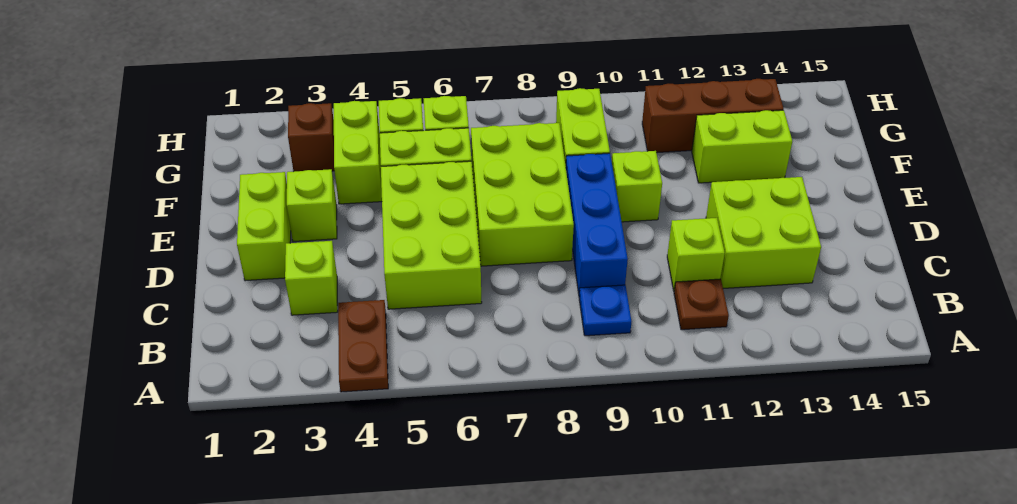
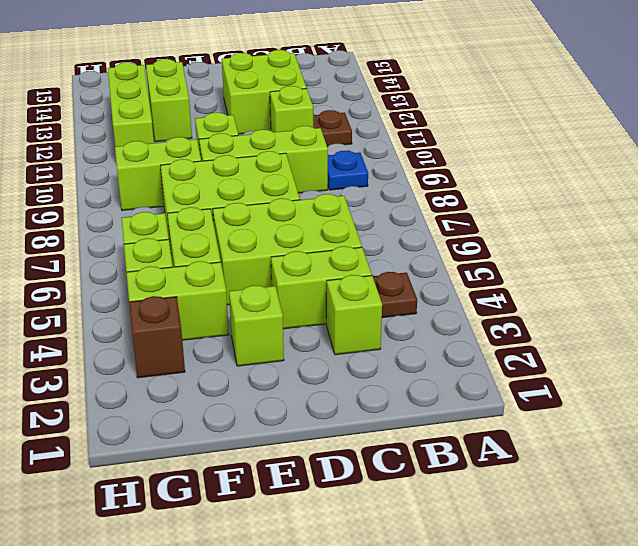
brown plate A4:B4 level 1 -> brown plate B4 level 1
blue brick C9:E9 level 1 -> lime brick C9:E9 level 1
lime brick D2:E2 level 1 -> lime brick C4:D4 level 1
brown brick G11:G13 level 1 -> lime brick G11:G13 level 1

